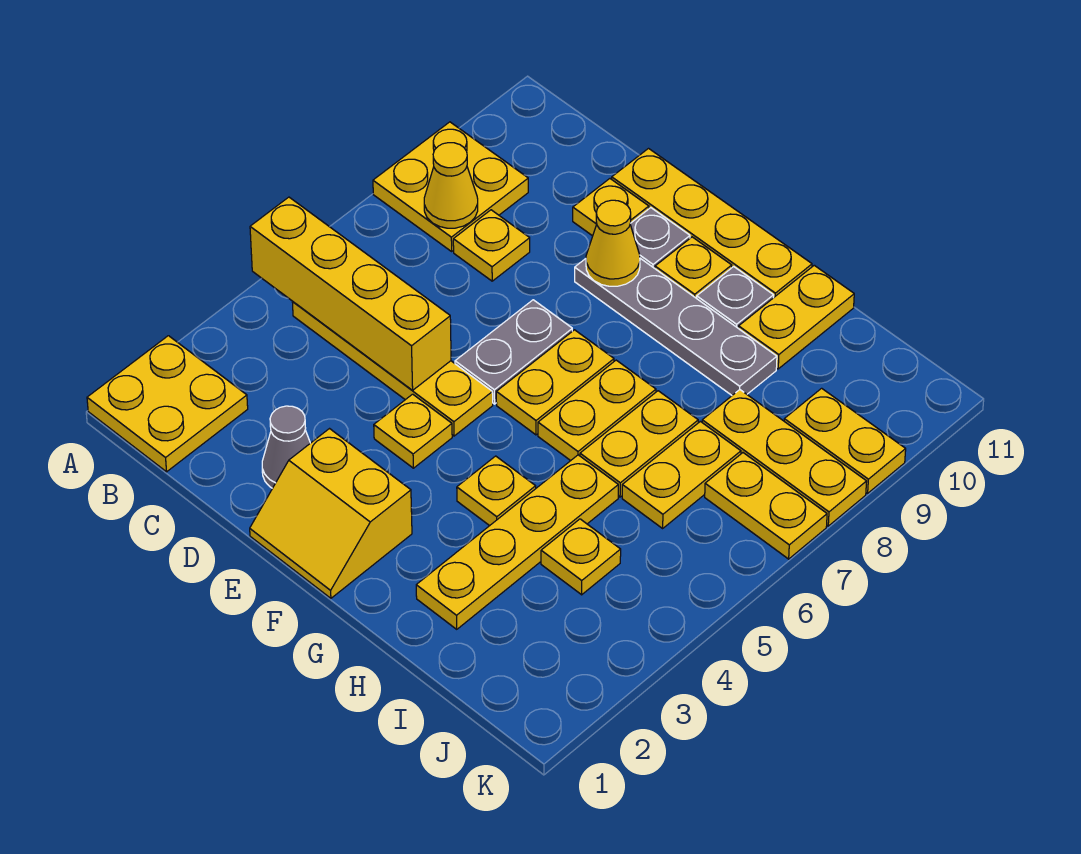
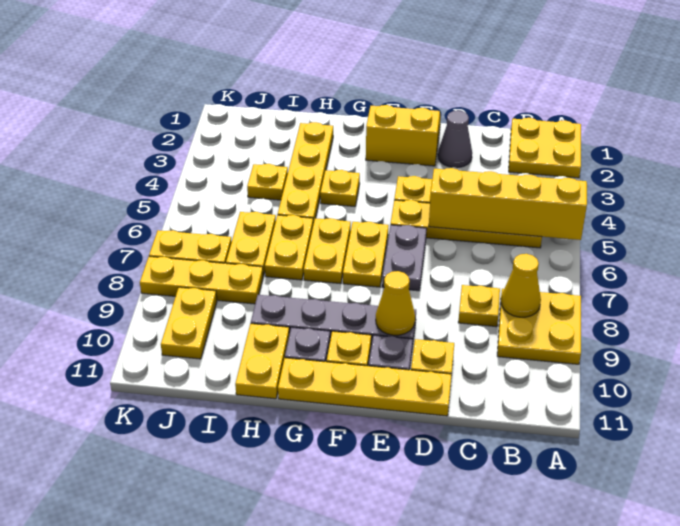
yellow plate J9:K9 level 1 -> yellow plate J9:J10 level 1

